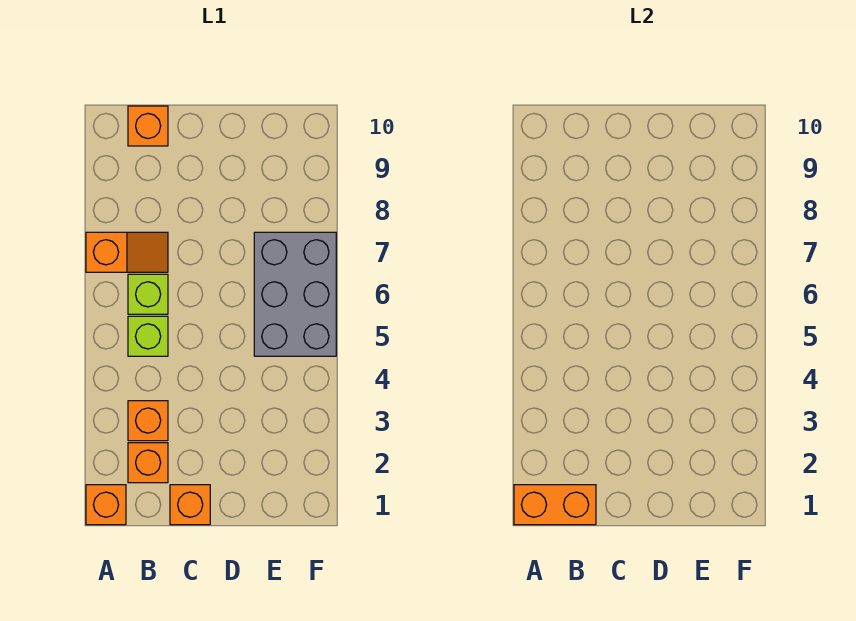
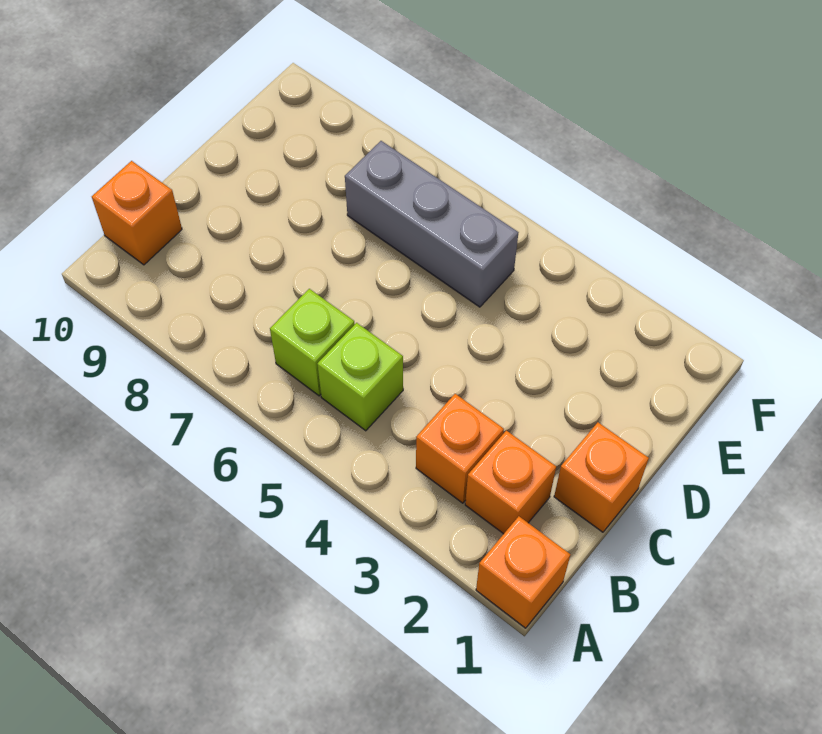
orange brick A1:B1 level 2 -> none
orange slope A7:B7 level 1 top A -> none
grey brick E5:F7 level 1 -> grey brick E5:E7 level 1

